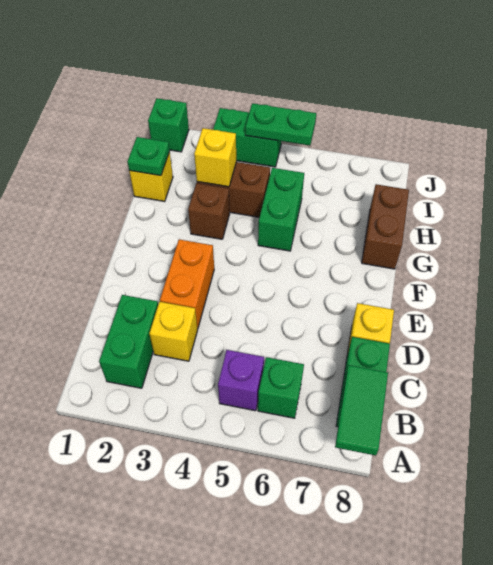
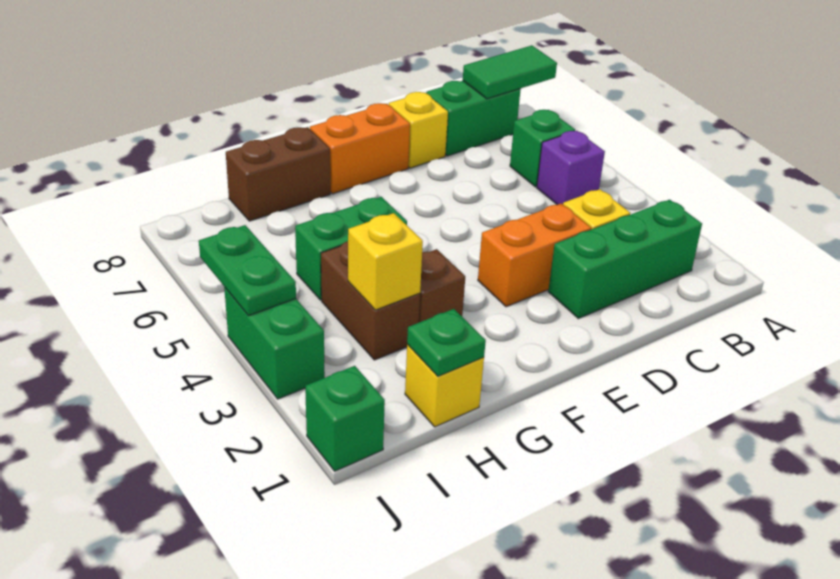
green brick B2:C2 level 1 -> green brick B2:D2 level 1
none -> orange brick E8:F8 level 1

